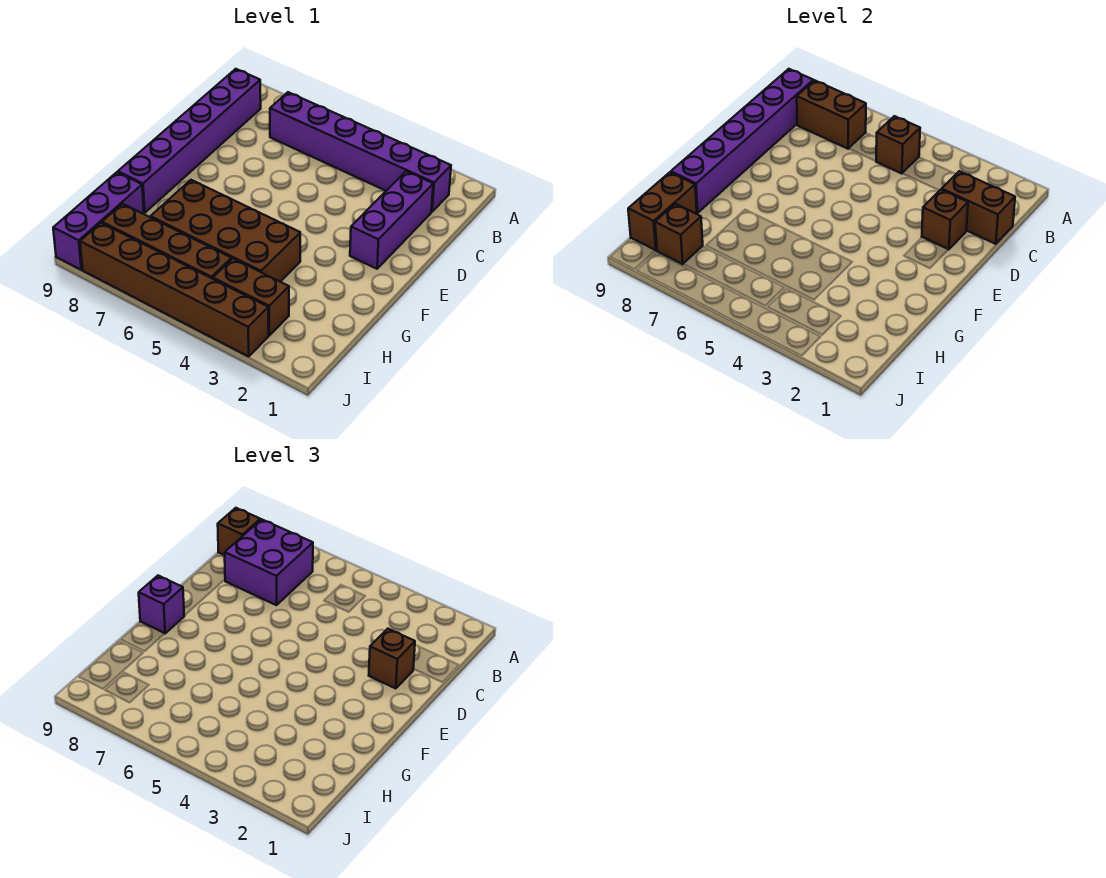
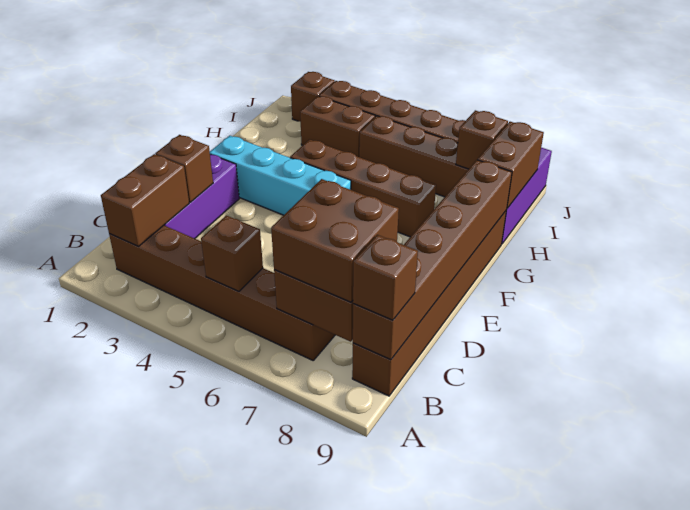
purple brick B2:B7 level 1 -> brown brick B2:B7 level 1
purple brick B7:C8 level 3 -> brown brick B7:C8 level 3
purple brick B9:G9 level 1 -> brown brick B9:G9 level 1
purple brick B9:G9 level 2 -> brown brick B9:G9 level 2
brown brick C1:C2 level 2 -> brown brick B2:C2 level 2
brown brick D2 level 3 -> brown brick J2 level 1
none -> cyan brick F2:F5 level 1
purple brick F9 level 3 -> none
brown brick G4:H7 level 1 -> brown brick G4:G7 level 1

